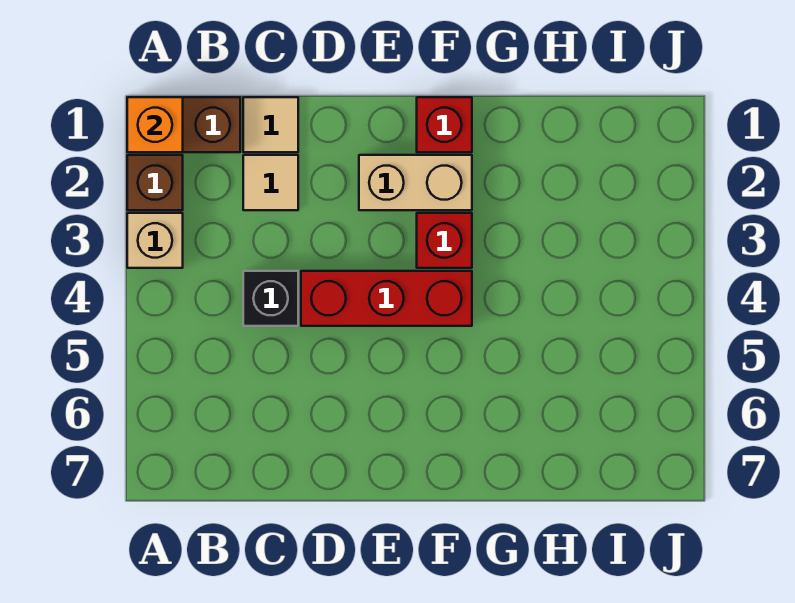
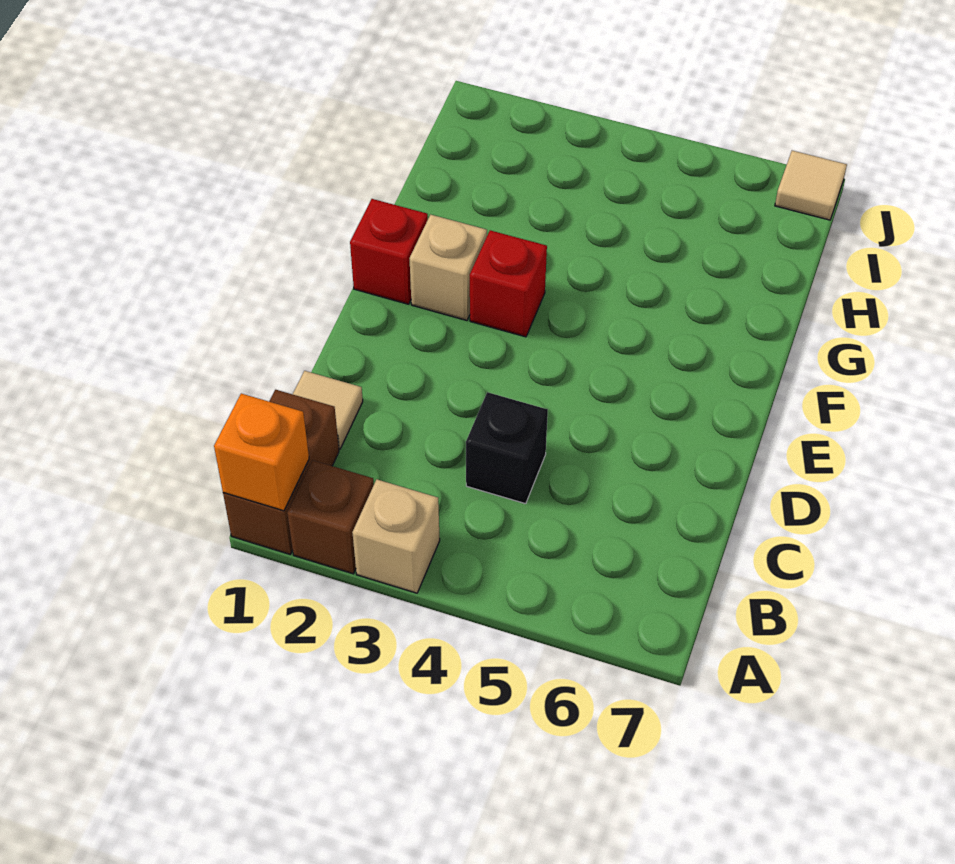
tan tile C2 level 1 -> tan tile J7 level 1
red brick D4:F4 level 1 -> none
tan brick E2:F2 level 1 -> tan brick F2 level 1

